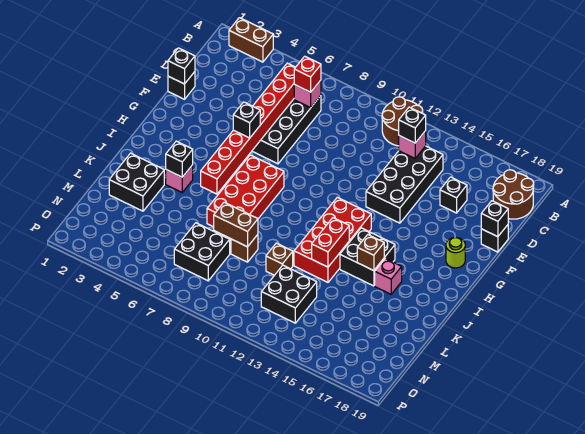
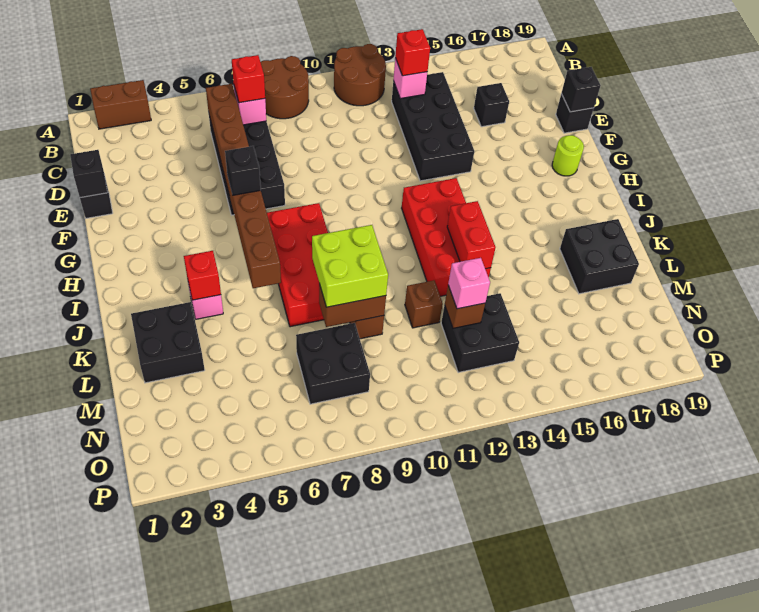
brown round brick B18:C19 level 1 -> brown round brick A8:B9 level 1
red brick C6:J6 level 2 -> brown brick C6:J6 level 2
black brick C13 level 3 -> red brick C13 level 3
black brick I14:J15 level 1 -> black brick K17:L18 level 1
black brick J4 level 2 -> red brick J4 level 2
brown brick J15 level 2 -> brown brick M12 level 2
pink brick J16 level 1 -> pink brick M12 level 3
none -> lime brick K8:L9 level 3

